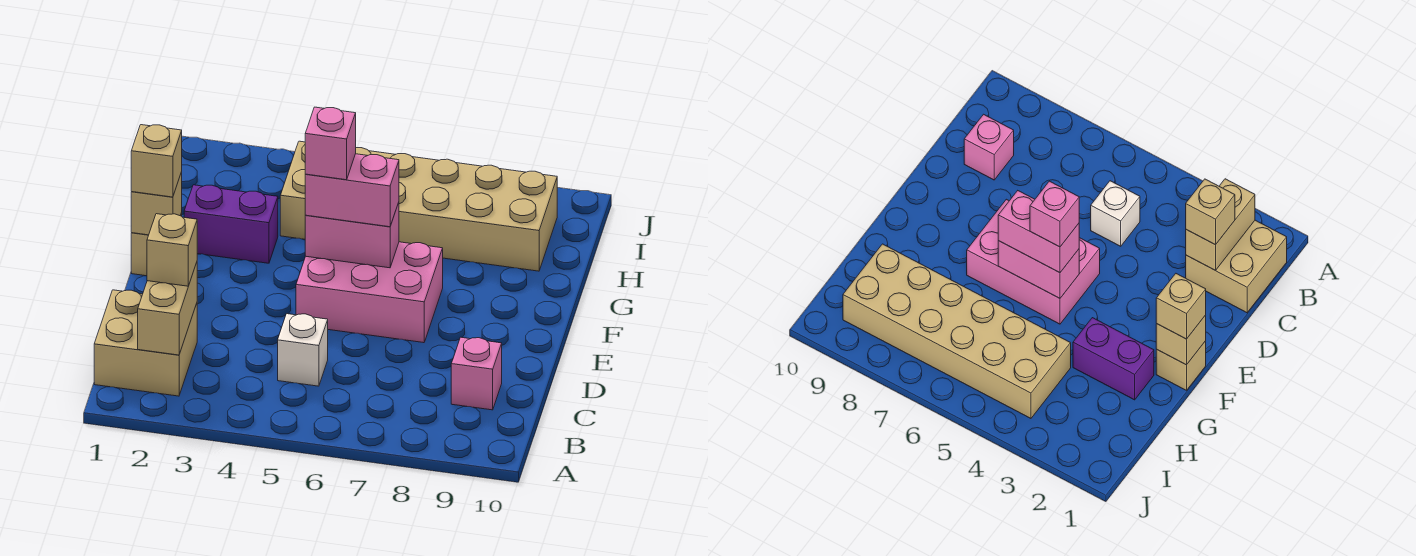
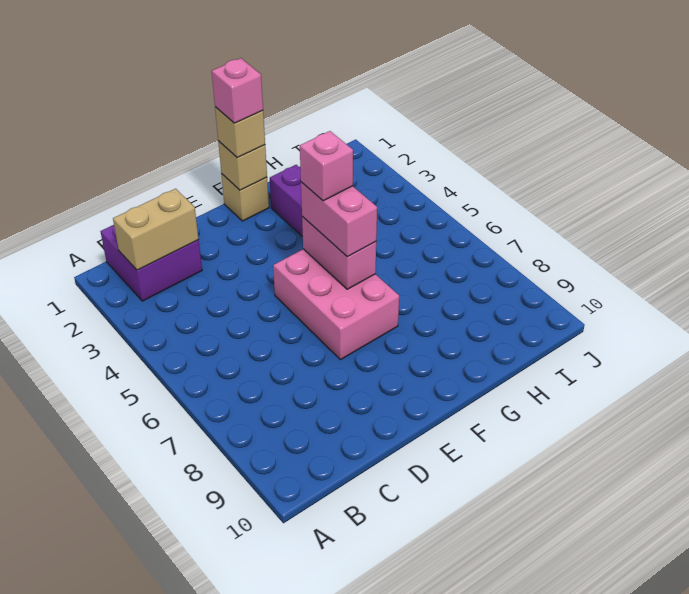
tan brick B1:C2 level 1 -> purple brick B1:C2 level 1
tan brick C2 level 3 -> none
white brick C5 level 1 -> none
pink brick C9 level 1 -> pink brick F1 level 4
tan brick H4:I9 level 1 -> none

